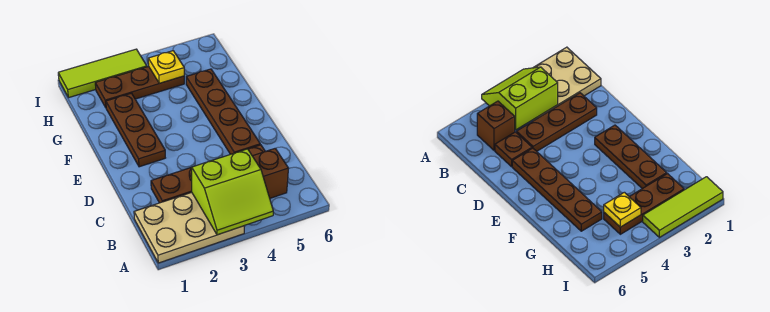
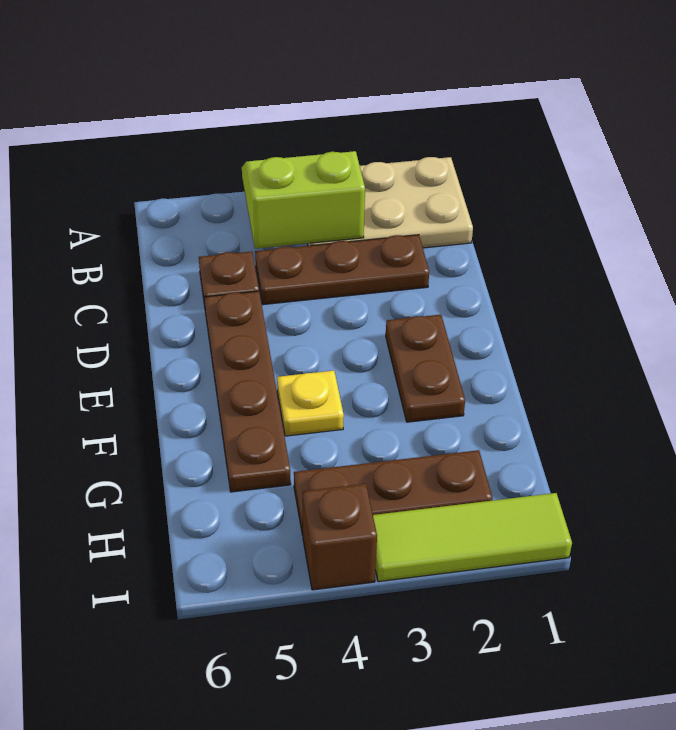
brown brick B5 level 1 -> brown brick I4 level 1
brown plate E2:G2 level 1 -> brown plate E2:F2 level 1
yellow plate H4 level 2 -> yellow plate F4 level 1

